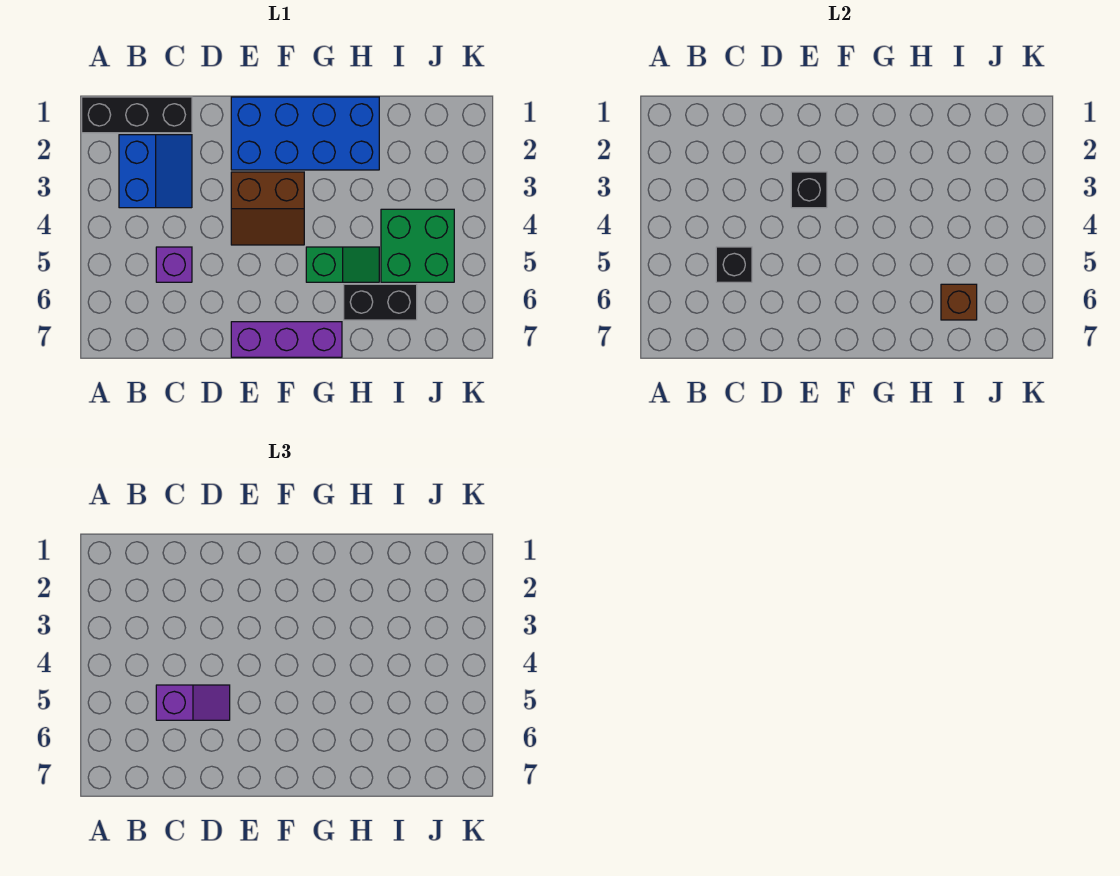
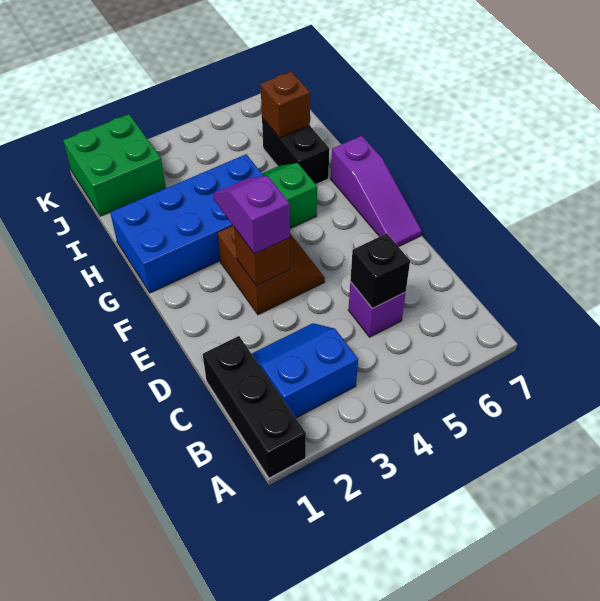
purple slope C5:D5 level 3 top C -> purple slope E3:F3 level 3 top E
blue brick E1:H2 level 1 -> blue brick G1:H4 level 1
black brick E3 level 2 -> brown brick E3 level 2
purple brick E7:G7 level 1 -> purple slope E7:G7 level 1 top G
green brick I4:J5 level 1 -> green brick J1:K2 level 1

